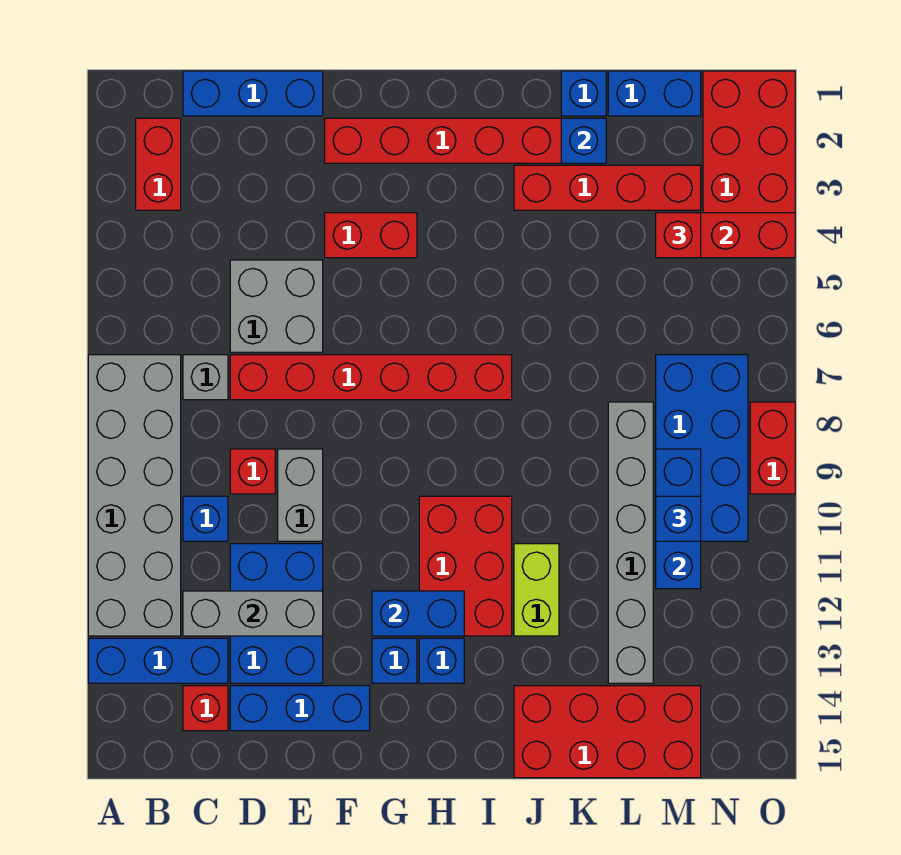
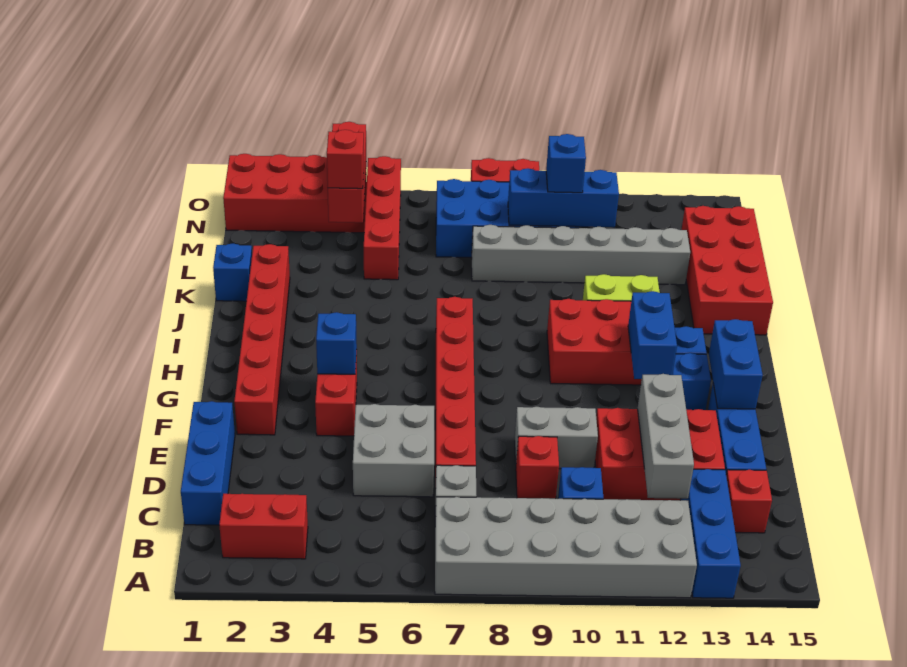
blue brick D11:E13 level 1 -> red brick D11:E13 level 1
red brick J3:M3 level 1 -> red brick L5:O5 level 1
blue brick K2 level 2 -> blue brick G4 level 2
blue brick L1:M1 level 1 -> blue brick F14:G14 level 2

